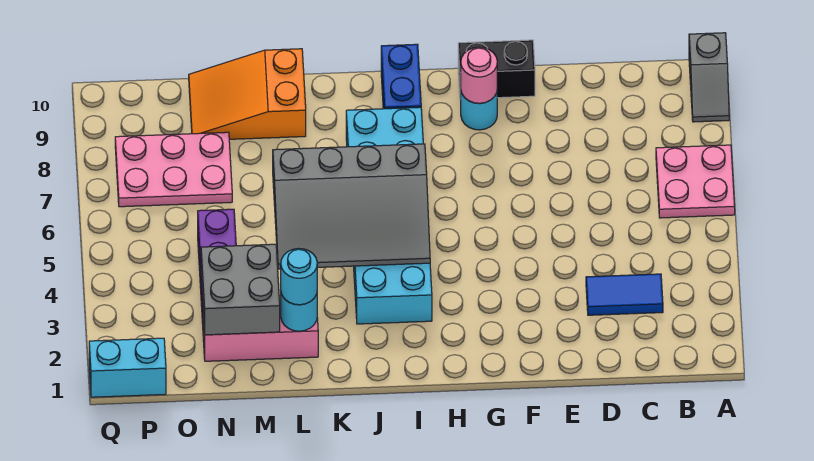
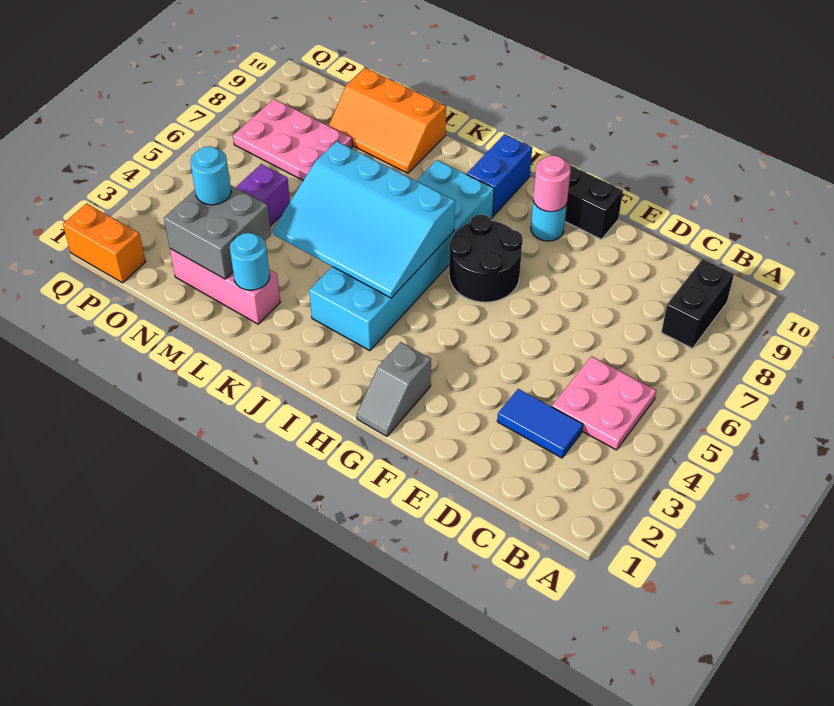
pink plate A6:B7 level 1 -> pink plate B4:C5 level 1
grey slope A9:A10 level 1 top 10 -> grey slope G1:G2 level 1 top 2
none -> black brick B8:B9 level 1
none -> black round brick G6:H7 level 1
grey slope I4:L6 level 2 top 6 -> cyan slope I4:L6 level 2 top 6
cyan round brick L2 level 3 -> cyan round brick N3 level 3
orange slope L9:N10 level 1 top L -> orange slope L9:N10 level 1 top 10
cyan brick P1:Q1 level 1 -> orange brick P1:Q1 level 1

